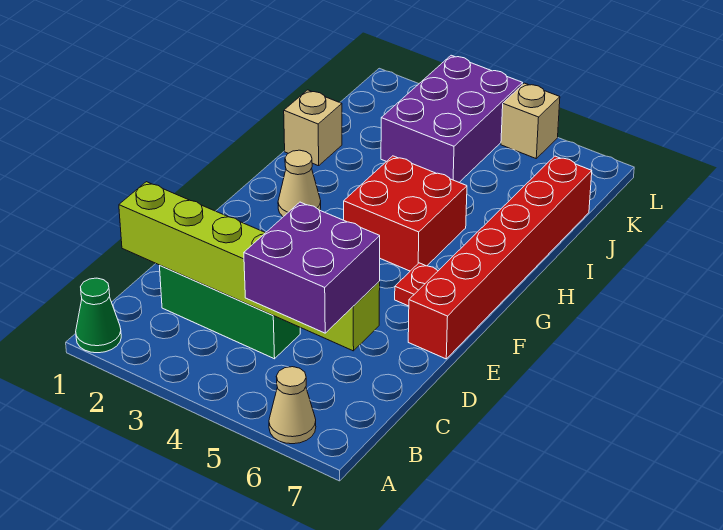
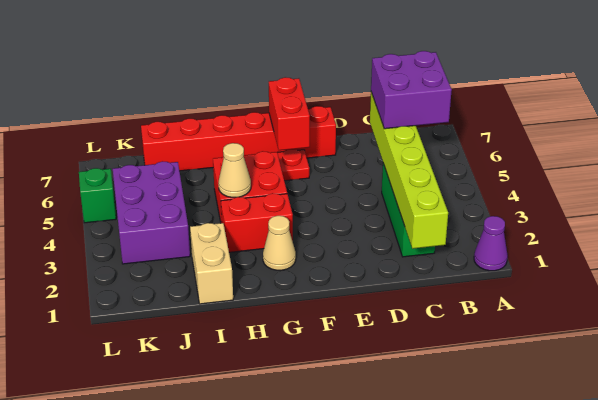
green cone A1 level 1 -> purple cone A1 level 1
tan cone A6 level 1 -> tan cone H4 level 2
none -> red brick F6:F7 level 2
none -> red brick G3:H3 level 1
tan brick I1 level 1 -> tan brick I1:I2 level 1
purple brick J3:L4 level 1 -> purple brick J3:K5 level 1
tan brick L5 level 1 -> green brick L5 level 1

